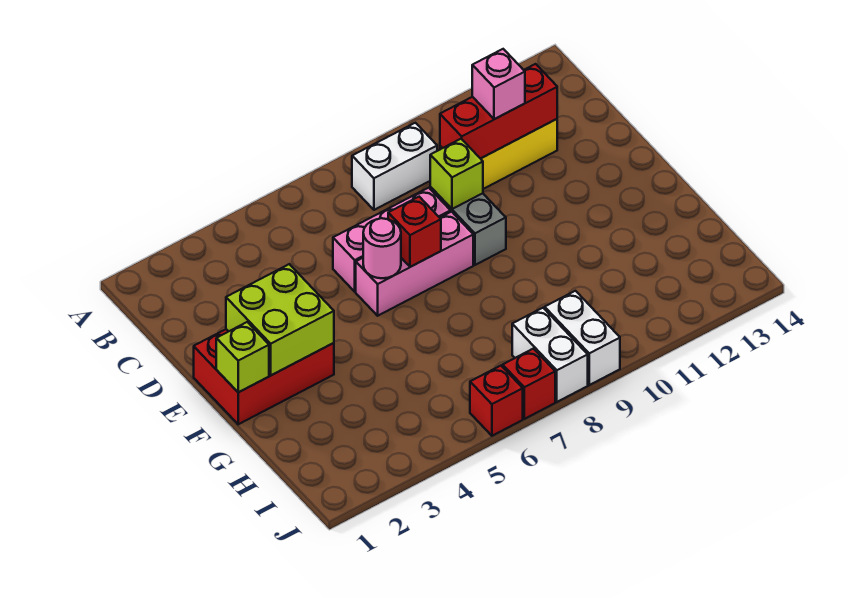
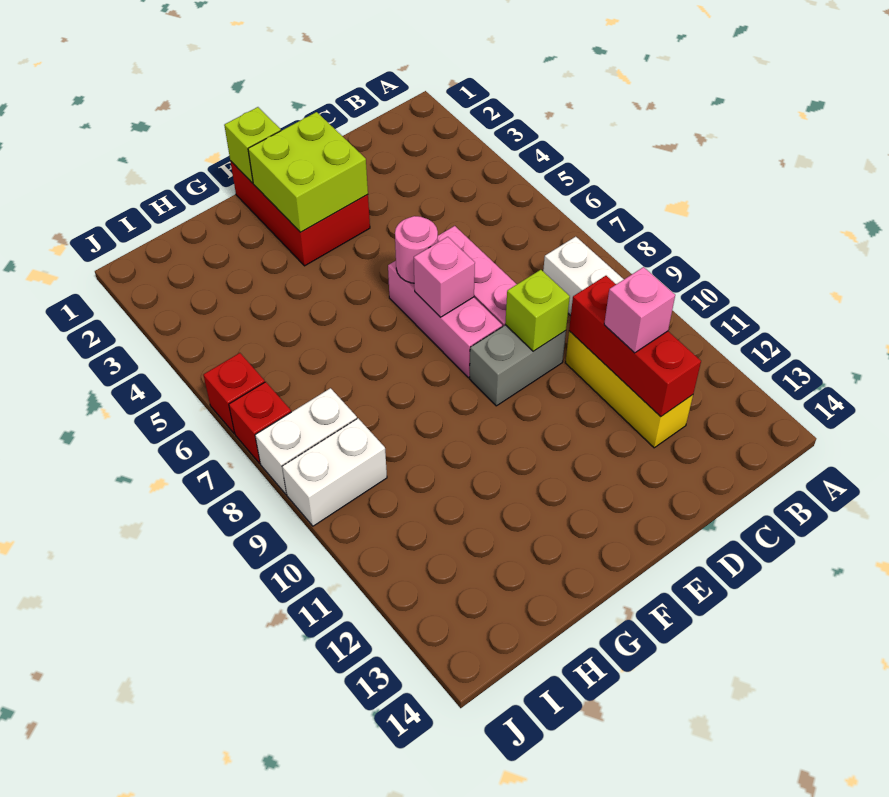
red brick E7 level 2 -> pink brick E7 level 2

